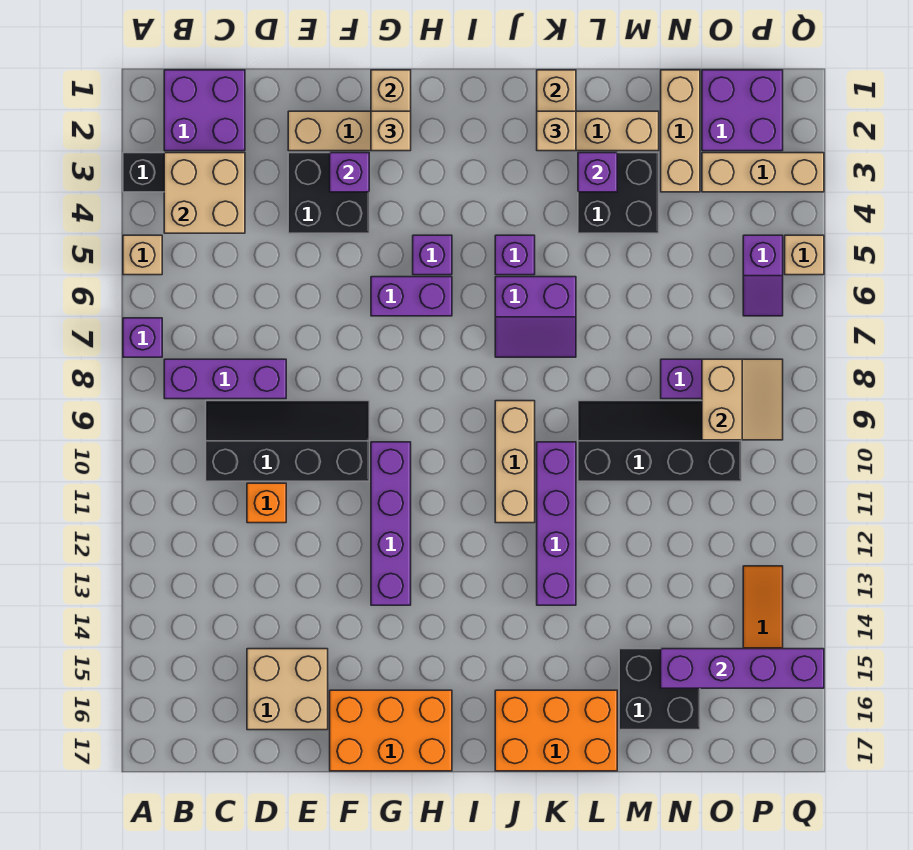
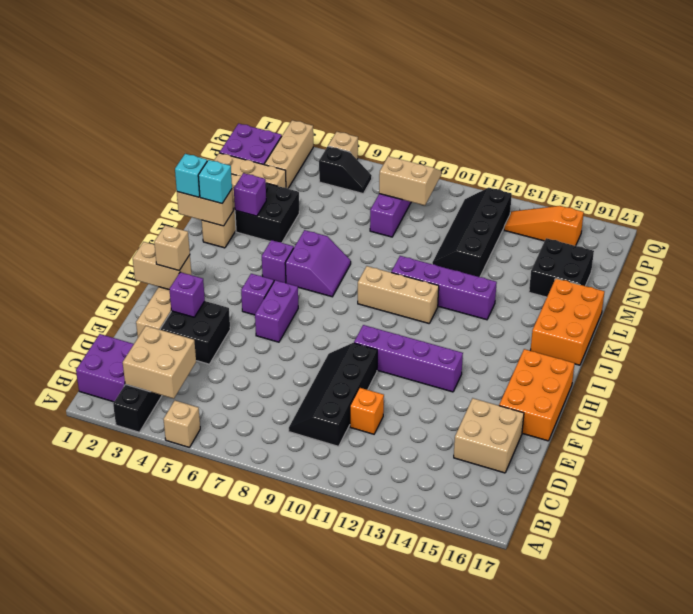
purple brick A7 level 1 -> none
purple brick B8:D8 level 1 -> none
none -> cyan brick K1 level 3
tan brick K2 level 3 -> cyan brick K2 level 3
black slope L9:O10 level 1 top 10 -> black slope M11:P12 level 1 top 12
purple brick N15:Q15 level 2 -> none
purple slope P5:P6 level 1 top 5 -> black slope P5:P6 level 1 top 5

